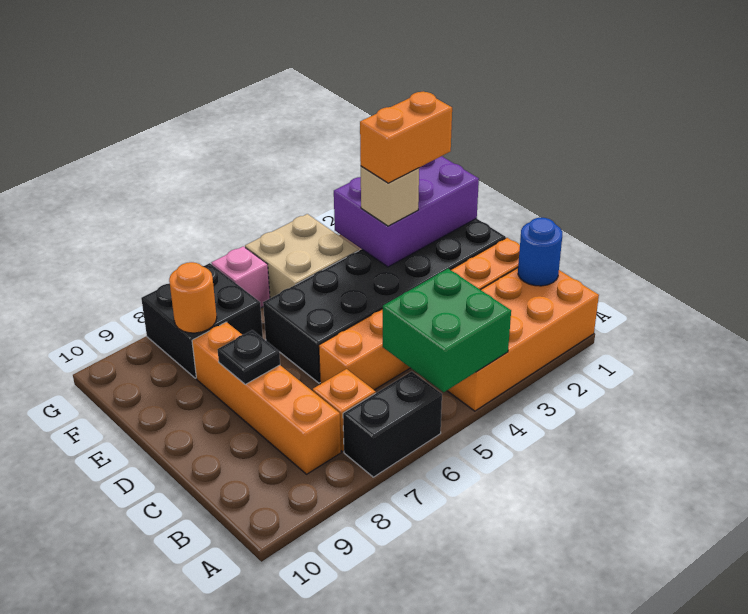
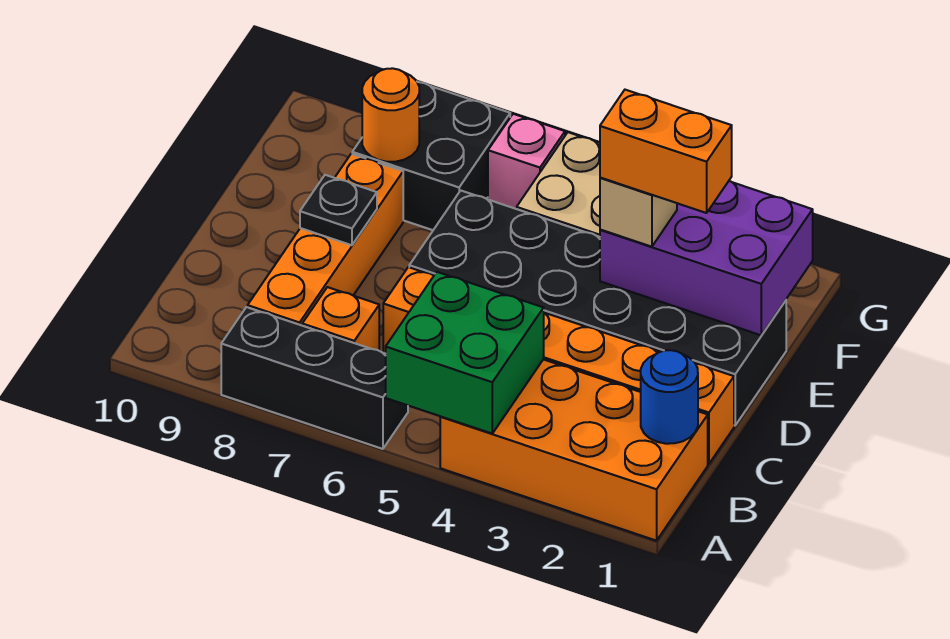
black brick A6:A7 level 1 -> black brick A6:A8 level 1

